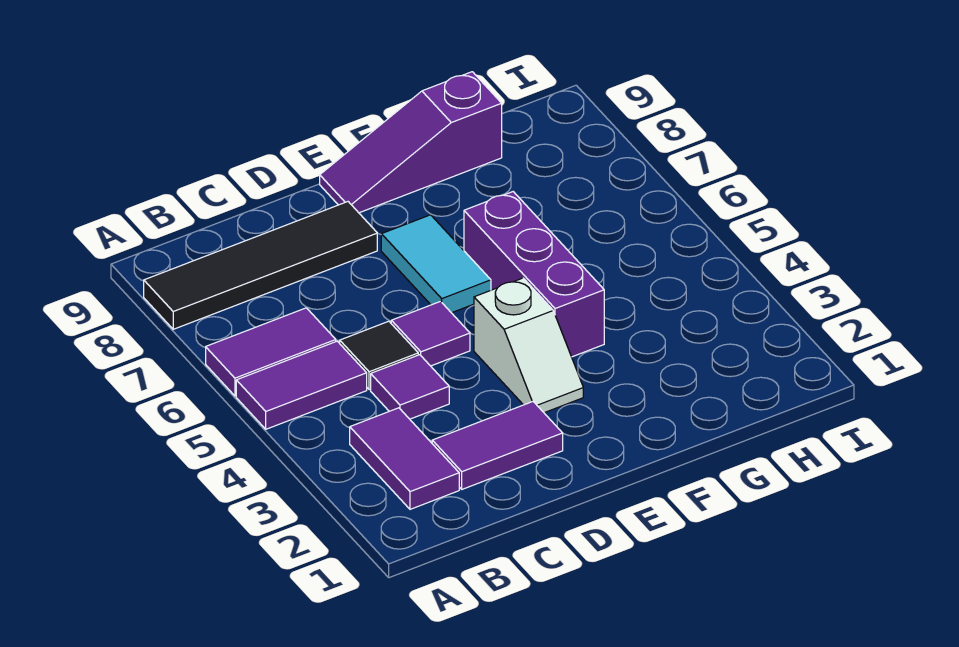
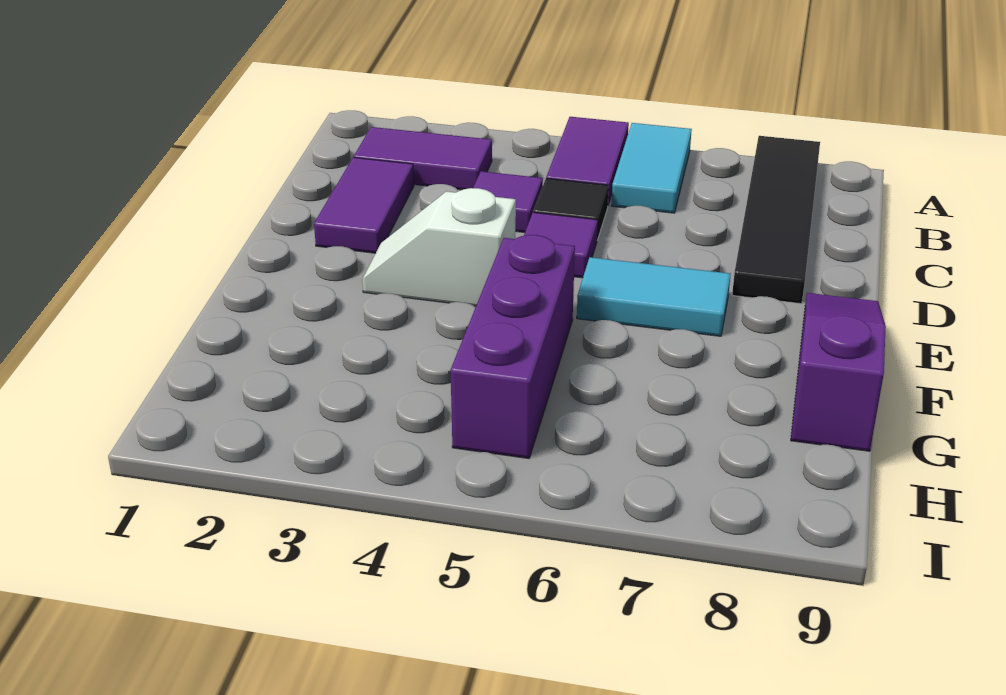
purple tile A6:B6 level 1 -> cyan tile A6:B6 level 1
purple brick F4:F6 level 1 -> purple brick F5:H5 level 1

